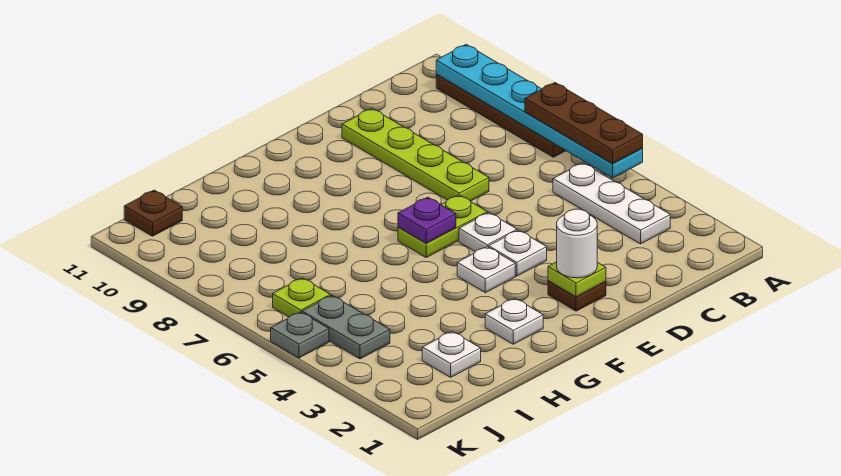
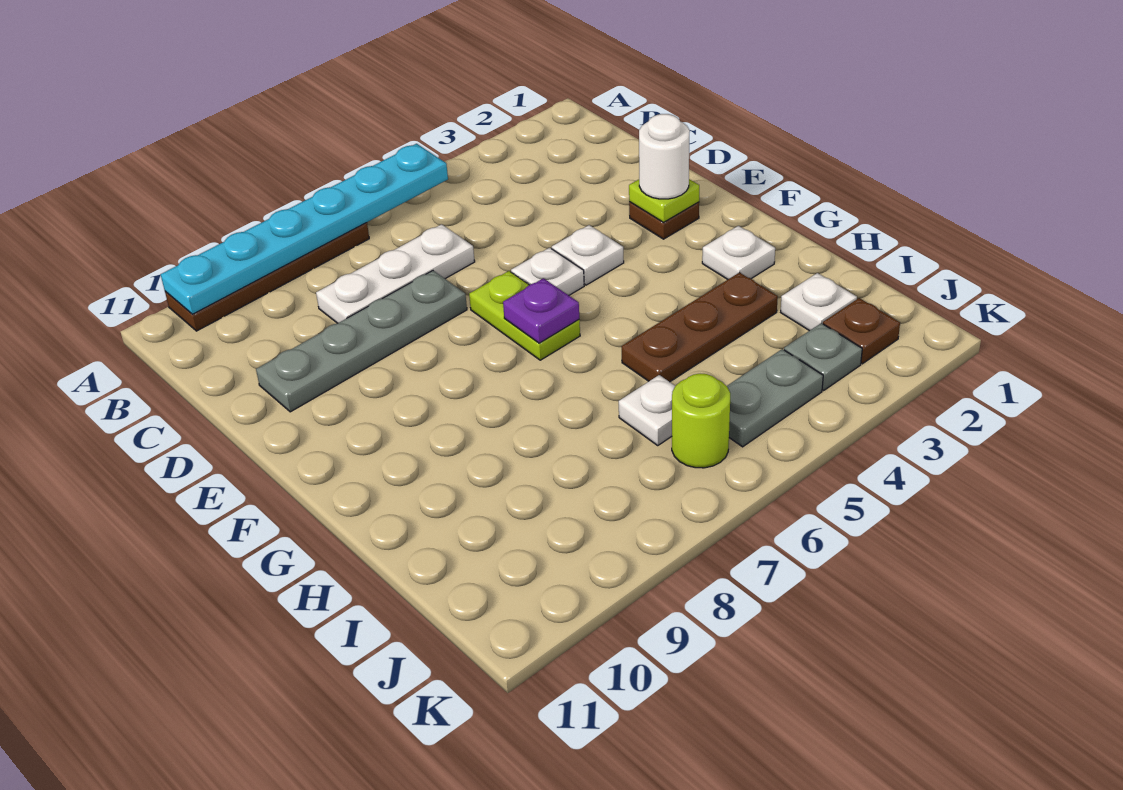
brown plate A5:A7 level 3 -> brown plate H3:H5 level 1
white plate B3:B5 level 1 -> white plate C6:C8 level 1
lime plate D7:D10 level 1 -> grey plate D7:D10 level 1
white plate F4 level 1 -> white plate I6 level 1
lime plate J6 level 1 -> lime round brick J6 level 1
brown plate J11 level 1 -> brown plate J2 level 1
grey plate K5 level 1 -> grey plate J3 level 1

